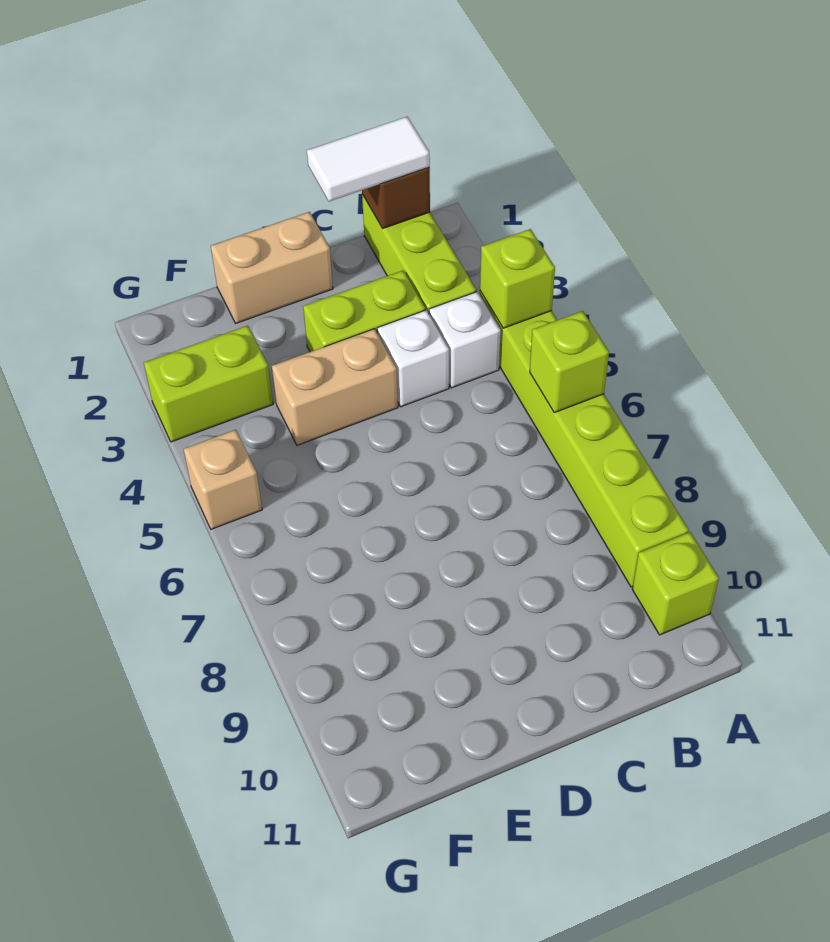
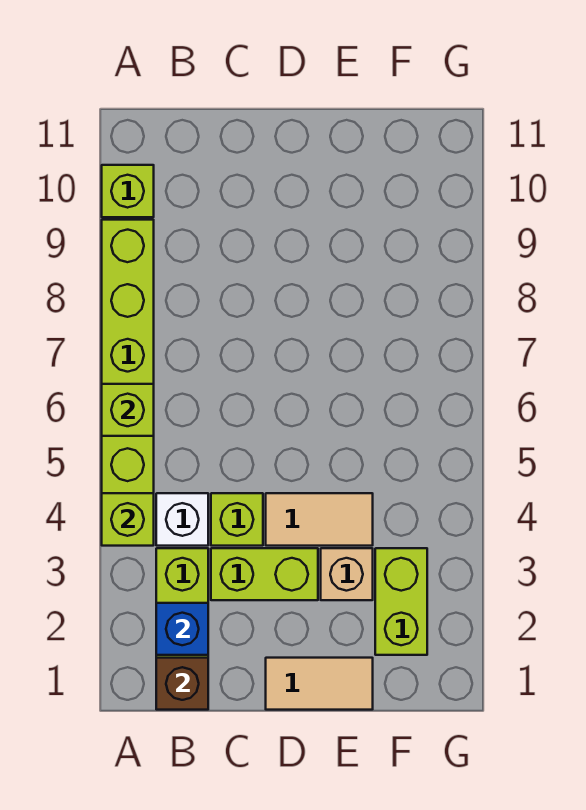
white tile B1:C1 level 3 -> none
none -> blue brick B2 level 2
white brick C4 level 1 -> lime brick C4 level 1
tan brick D1:E1 level 1 -> tan tile D1:E1 level 1
tan brick D4:E4 level 1 -> tan tile D4:E4 level 1
lime brick F3:G3 level 1 -> lime brick F2:F3 level 1
tan brick G5 level 1 -> tan brick E3 level 1

